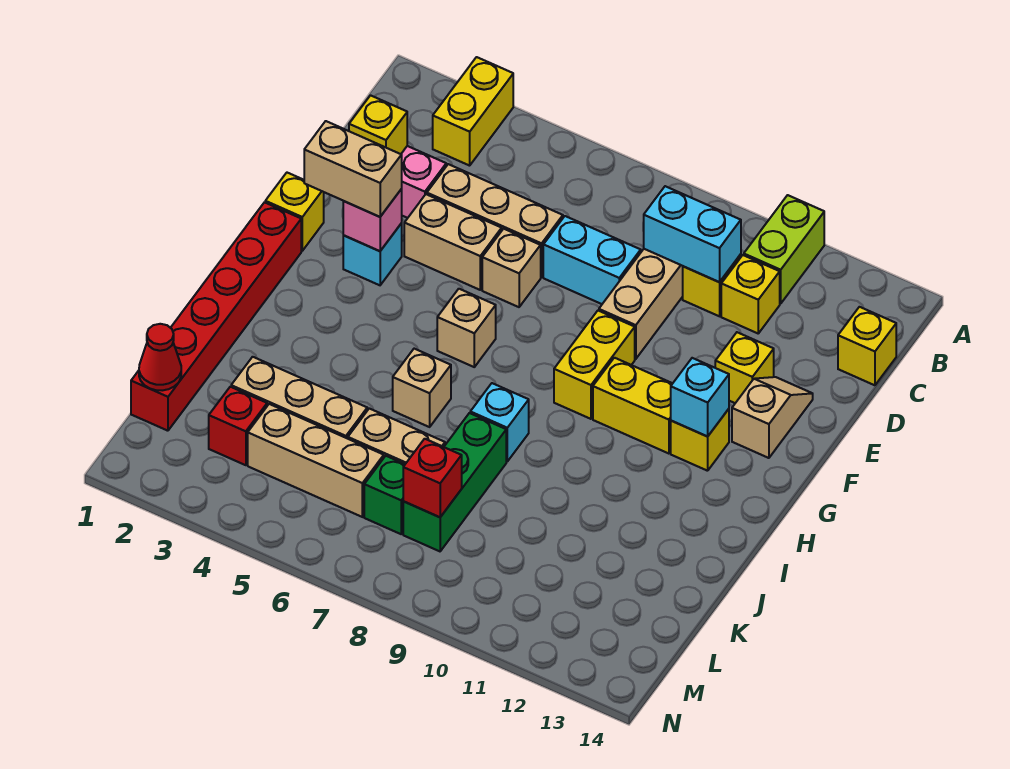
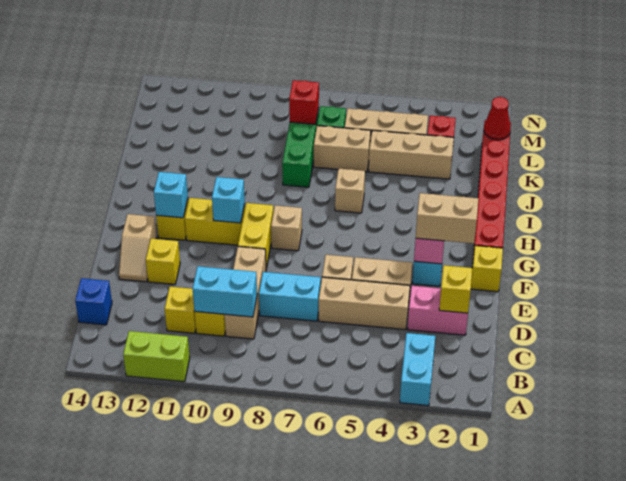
yellow brick A3:B3 level 1 -> cyan brick A3:B3 level 1
lime brick A11:B11 level 1 -> lime brick A11:A12 level 1
yellow brick C14 level 1 -> blue brick C14 level 1
tan brick G6 level 1 -> tan brick G8 level 1
cyan brick I8 level 1 -> cyan brick G10 level 2

